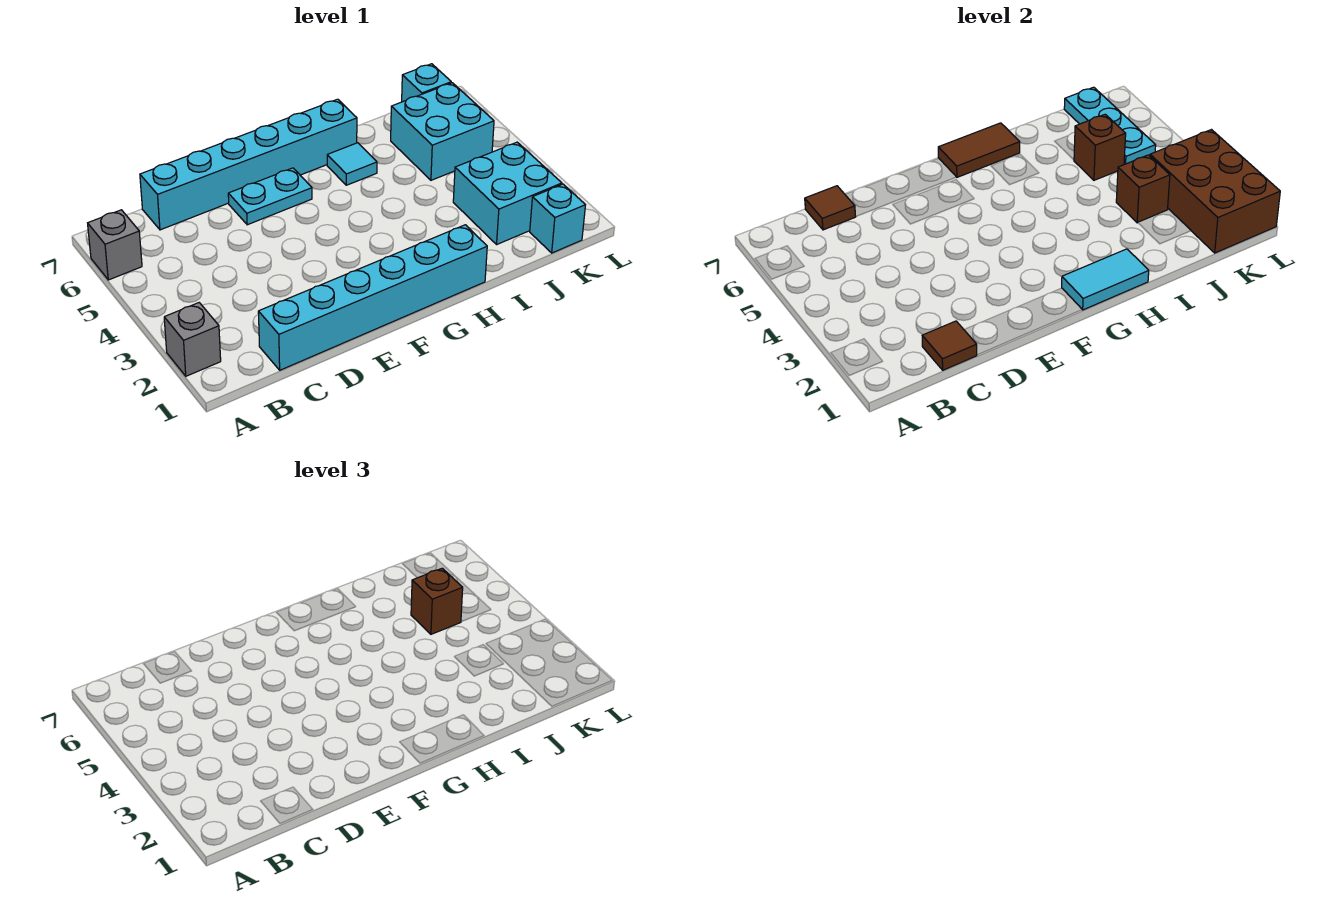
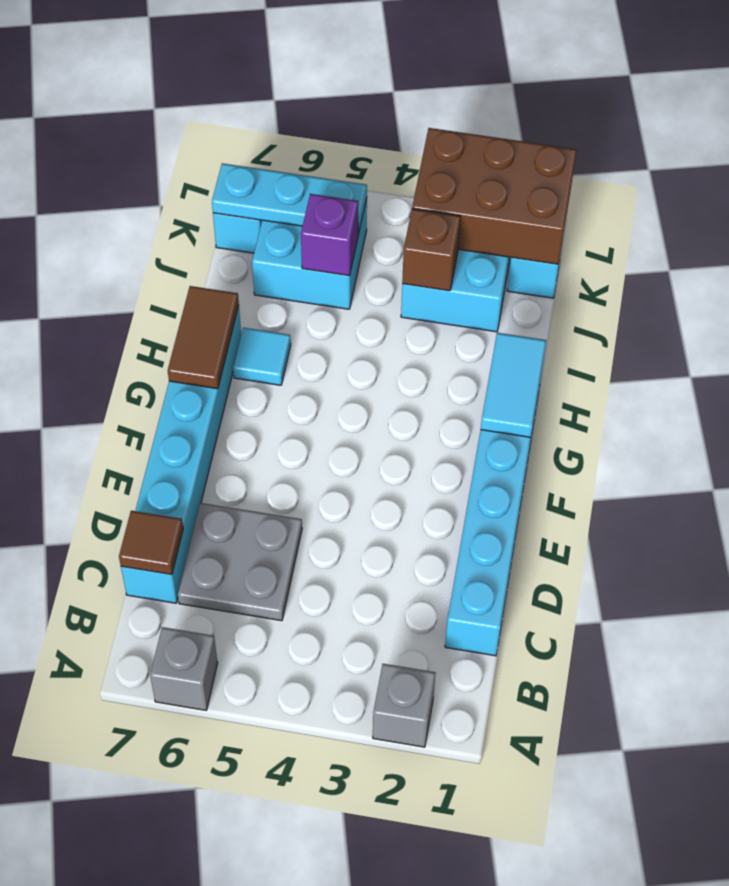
brown tile C1 level 2 -> none
none -> grey plate C5:D6 level 1
cyan plate E6:F6 level 1 -> none
brown brick J5 level 2 -> purple brick J5 level 2
brown brick J5 level 3 -> none

